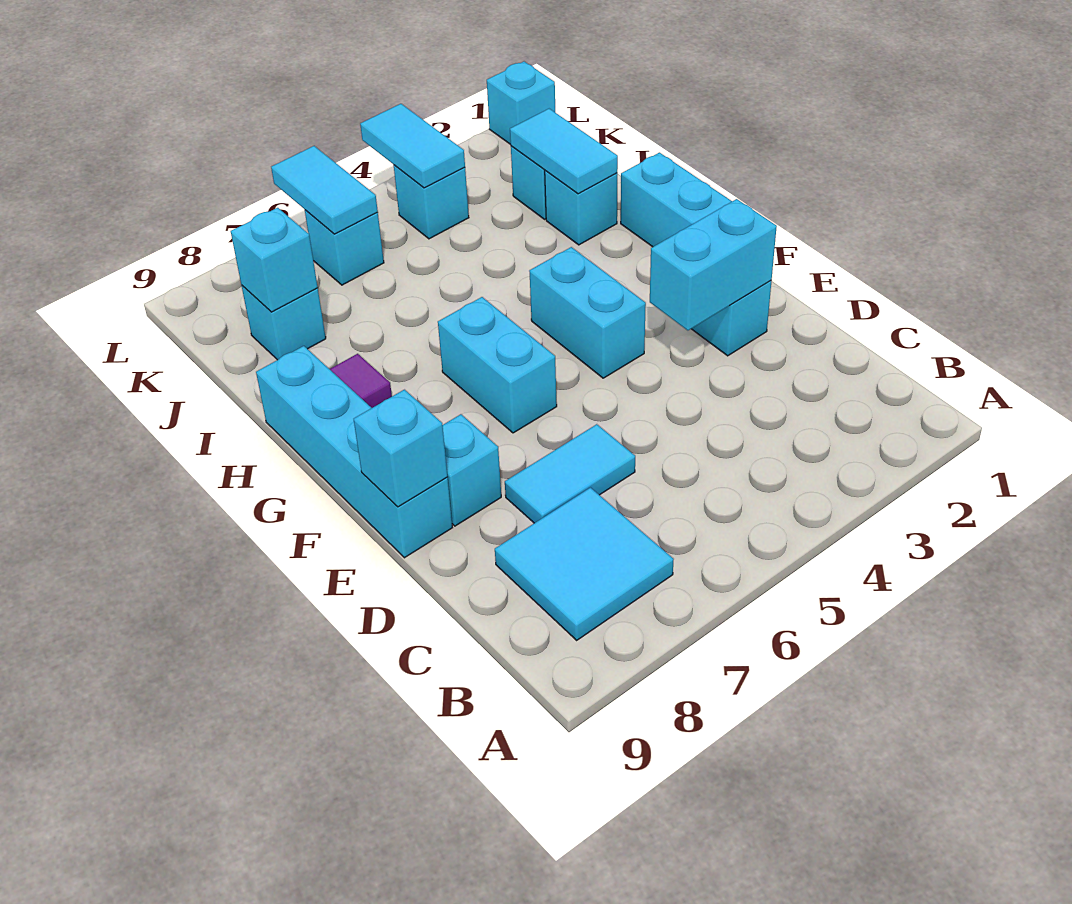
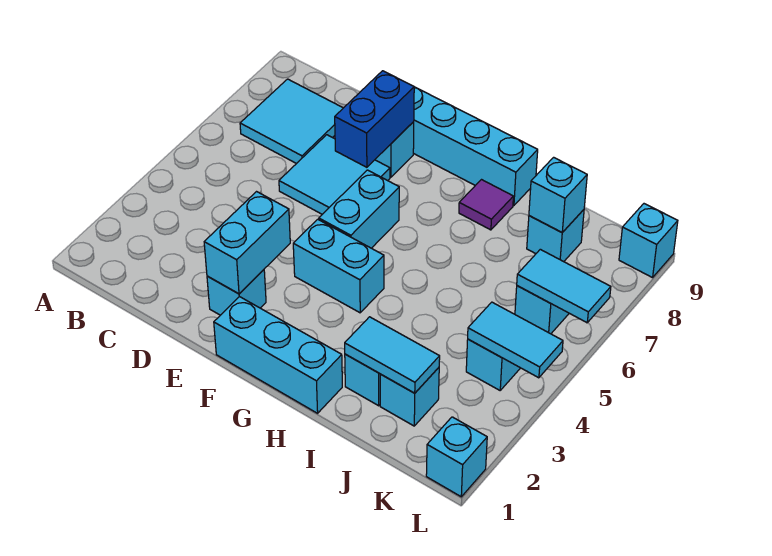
cyan tile D6:D7 level 1 -> cyan tile D6:E7 level 1
none -> blue brick E7:E8 level 2
cyan brick E9 level 2 -> cyan brick L9 level 1
cyan brick F6:G6 level 1 -> cyan brick F5:F6 level 1

